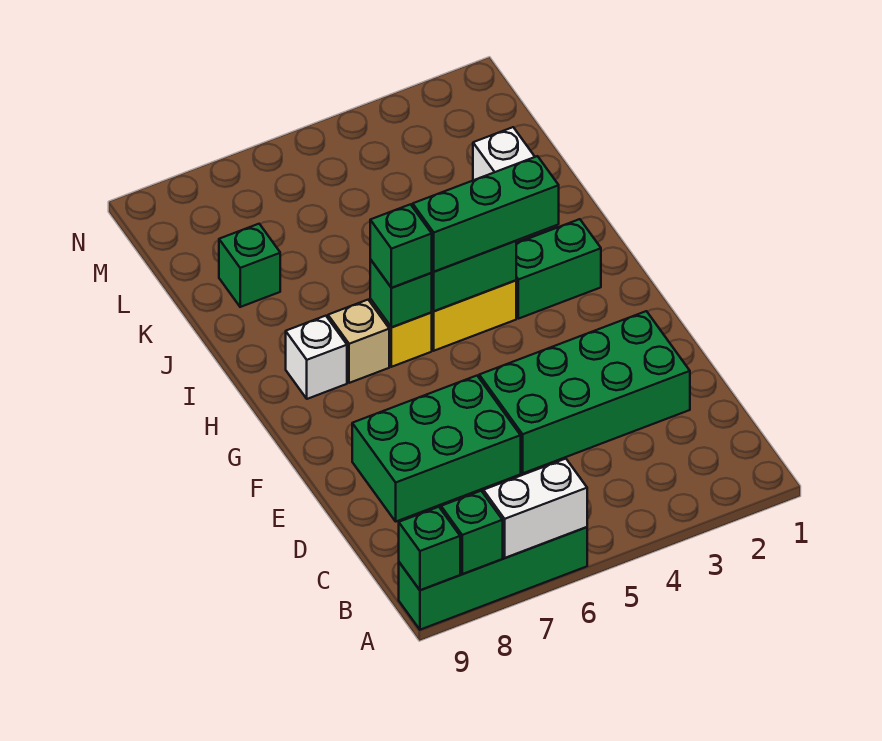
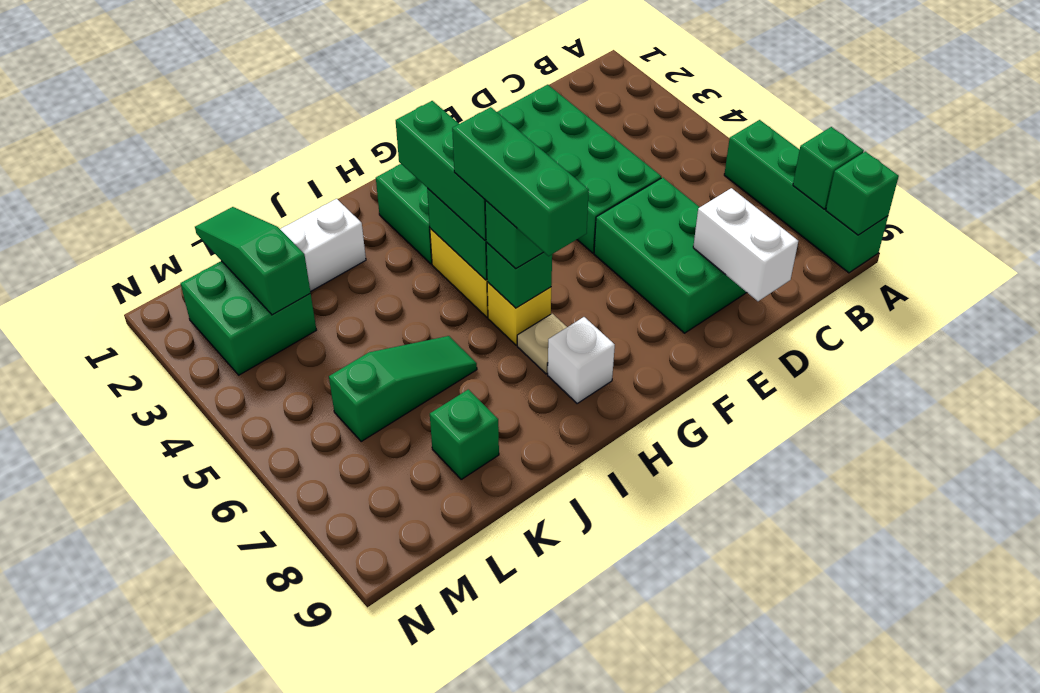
white brick A6:A7 level 2 -> white brick D8:D9 level 2
none -> green brick H5:H7 level 4
tan brick H7 level 1 -> tan plate H7 level 1
none -> green slope J6:L6 level 1 top L
none -> green slope L1:L3 level 2 top 3
none -> green brick L2:M3 level 1

